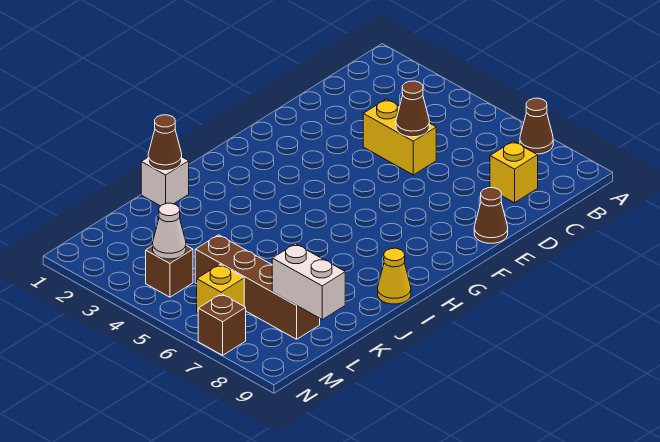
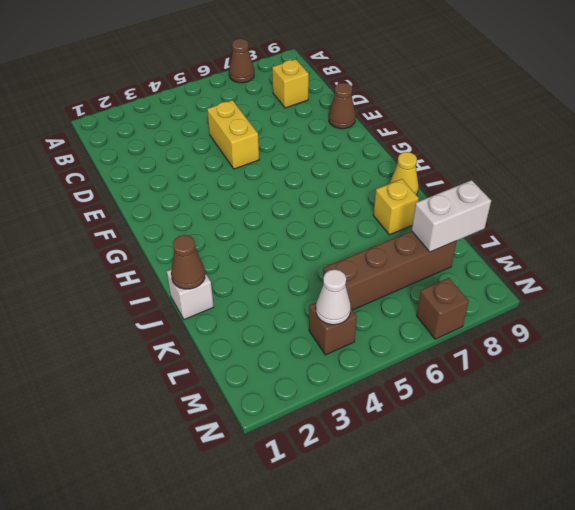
yellow brick D4:D5 level 1 -> yellow brick D5:E5 level 1
brown cone D5 level 2 -> none
yellow brick M6 level 1 -> yellow brick J8 level 1

